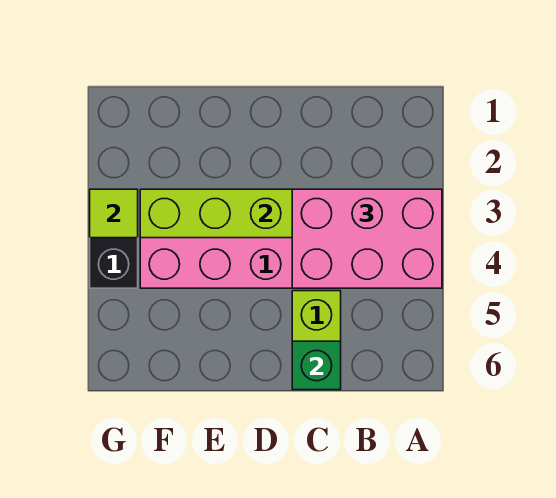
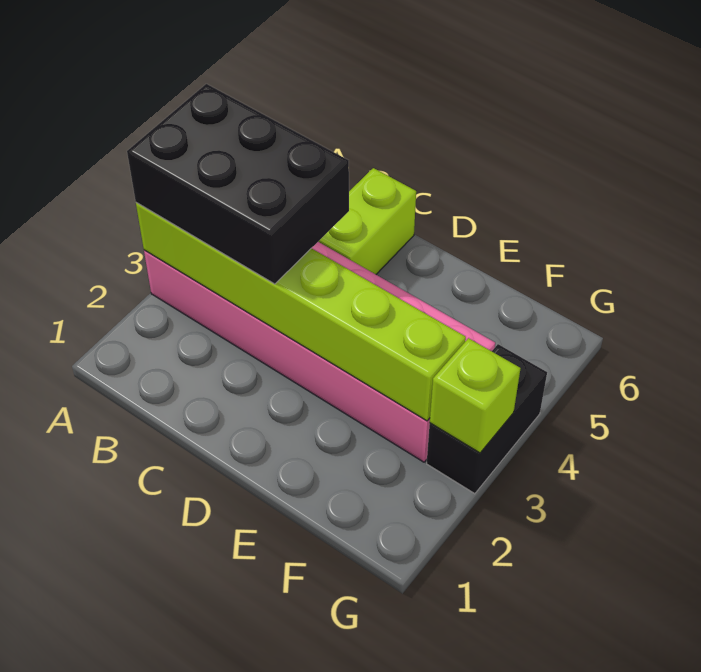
pink brick A3:C4 level 3 -> black brick A3:C4 level 3
green brick C6 level 2 -> none
lime tile G3 level 2 -> lime brick G3 level 2

